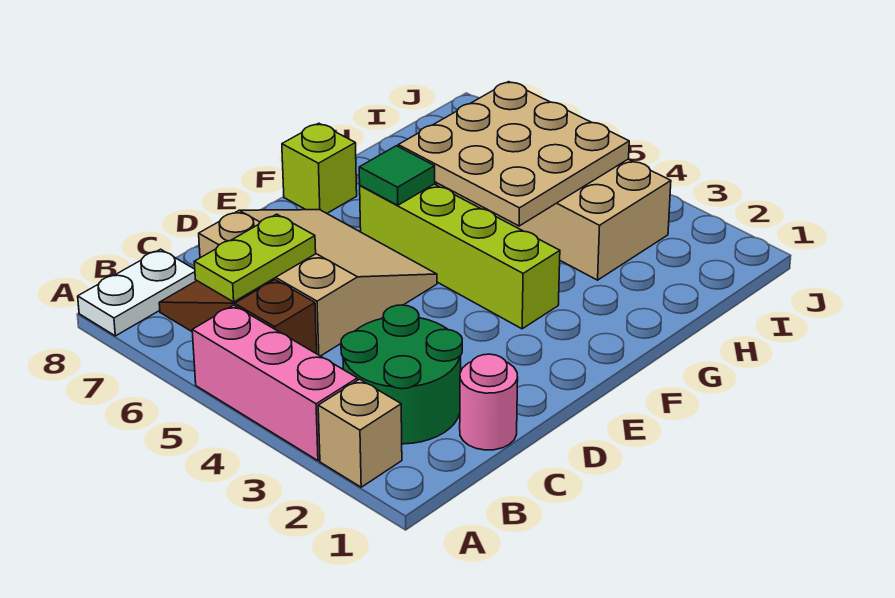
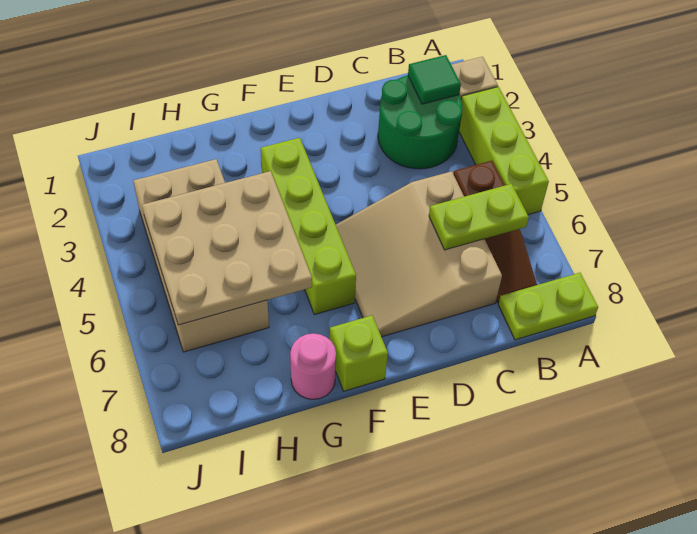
pink brick A3:A5 level 1 -> lime brick A3:A5 level 1
white plate A8:B8 level 1 -> lime plate A8:B8 level 1
pink round brick C1 level 1 -> pink round brick G8 level 1
green tile F6 level 2 -> green tile B2 level 2

